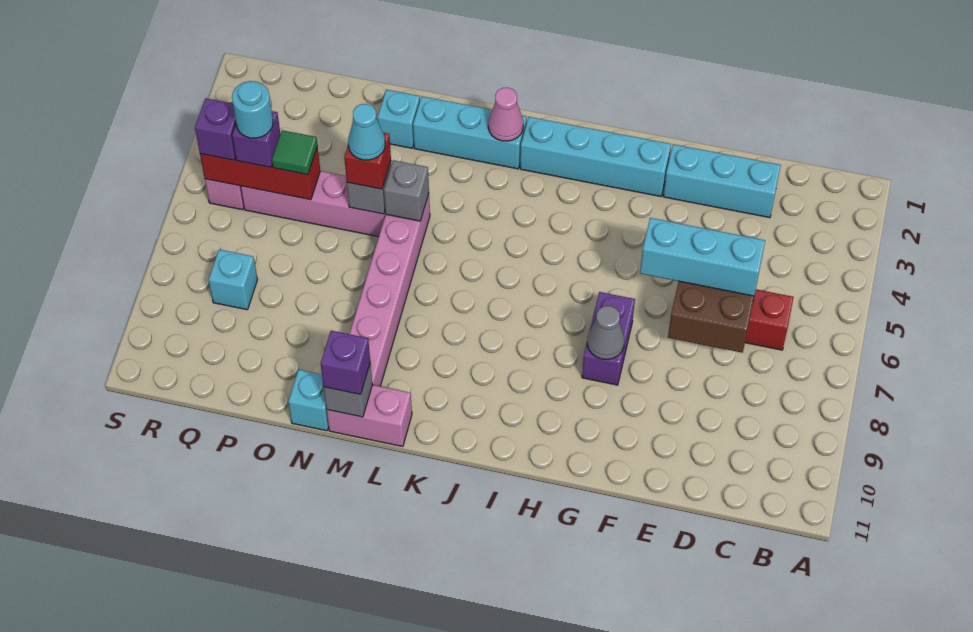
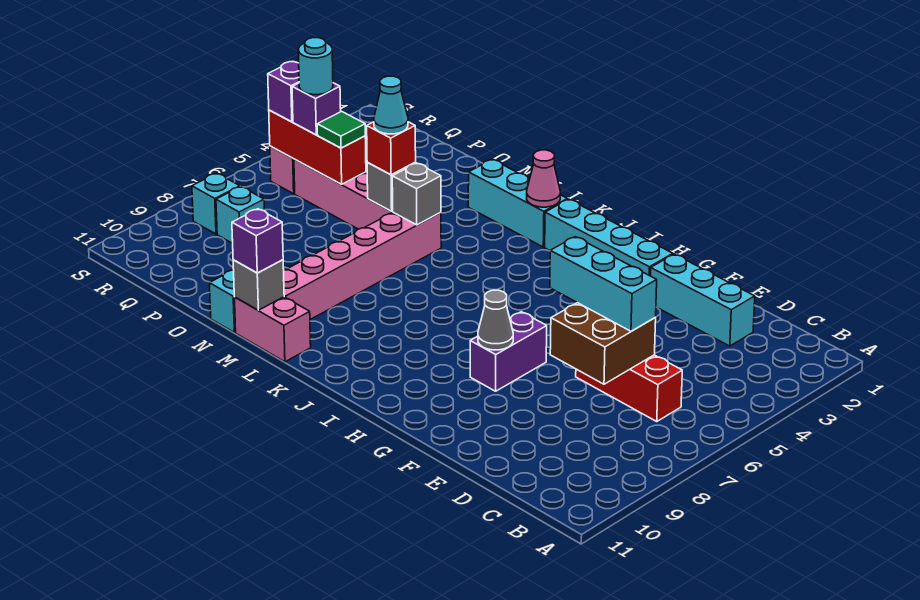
cyan brick N2 level 1 -> cyan brick R8 level 1

